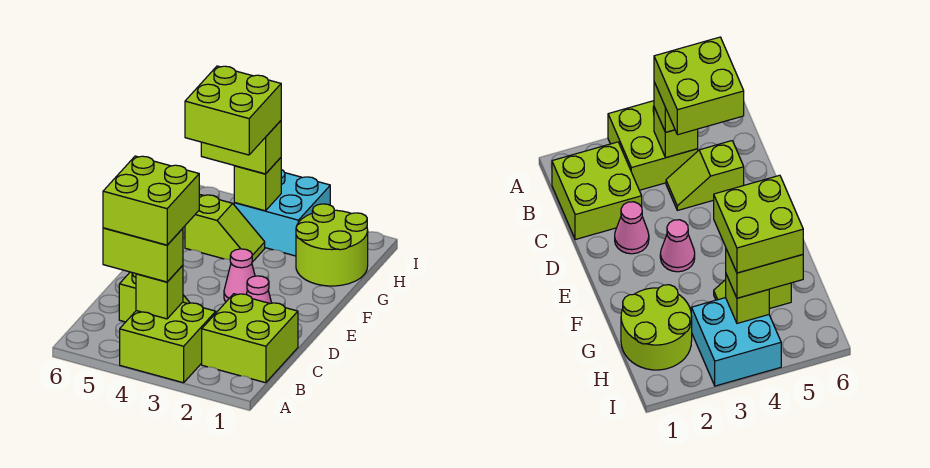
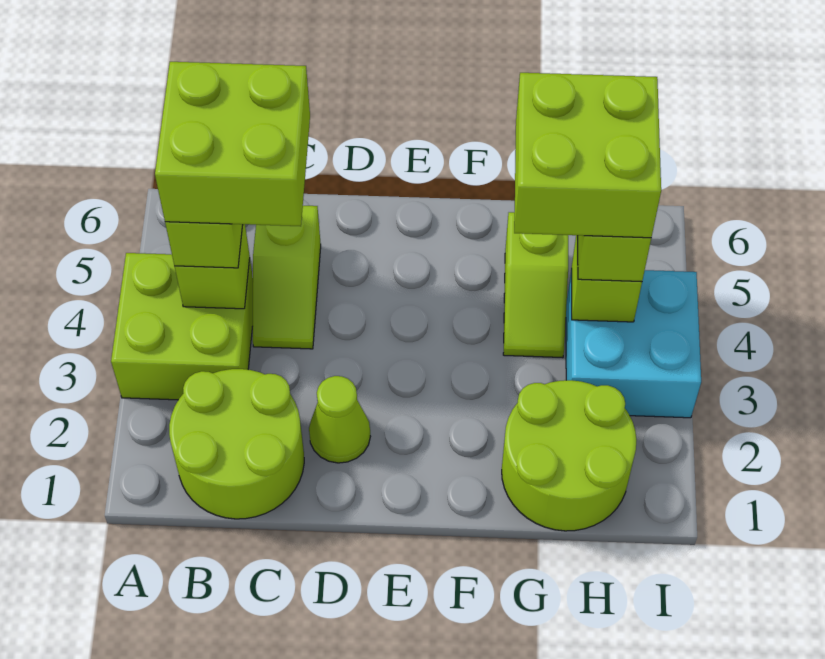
lime brick B1:C2 level 1 -> lime round brick B1:C2 level 1
pink cone D2 level 1 -> lime cone D2 level 1
pink cone E3 level 1 -> none

